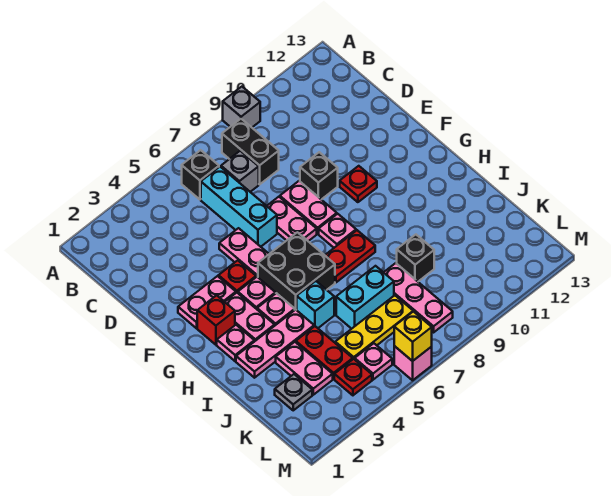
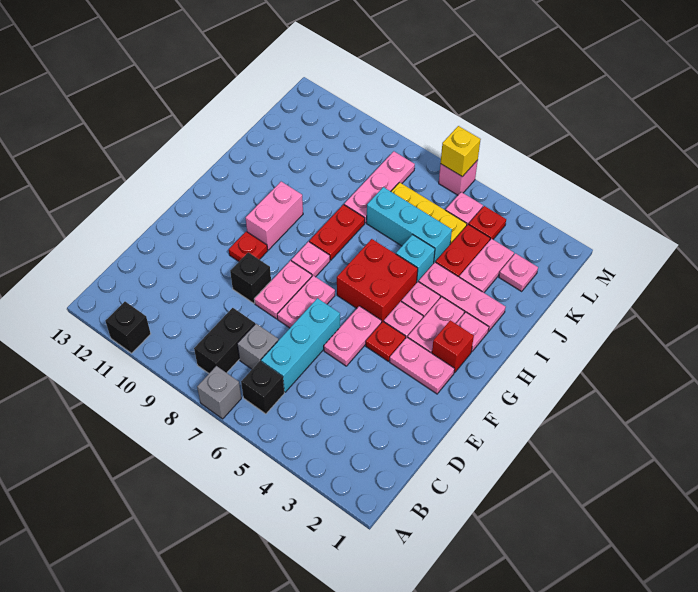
grey brick A9 level 1 -> grey brick A7 level 1
black brick G5:H6 level 1 -> red brick G5:H6 level 1
none -> pink brick G10:H10 level 1
red plate H7:H8 level 1 -> red plate H8:I8 level 1
cyan brick J6:J7 level 1 -> cyan brick J5:J7 level 1
black brick J9 level 1 -> black brick A11 level 1
grey plate K2 level 1 -> pink plate K2 level 1

